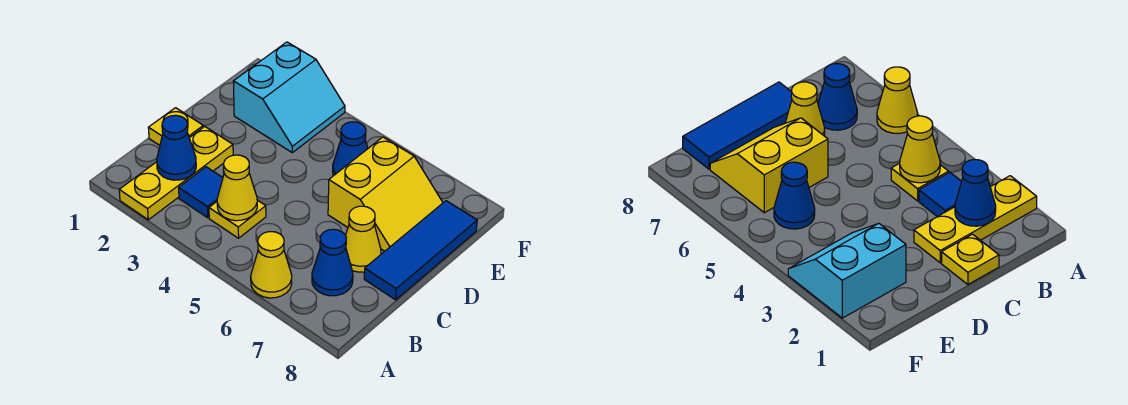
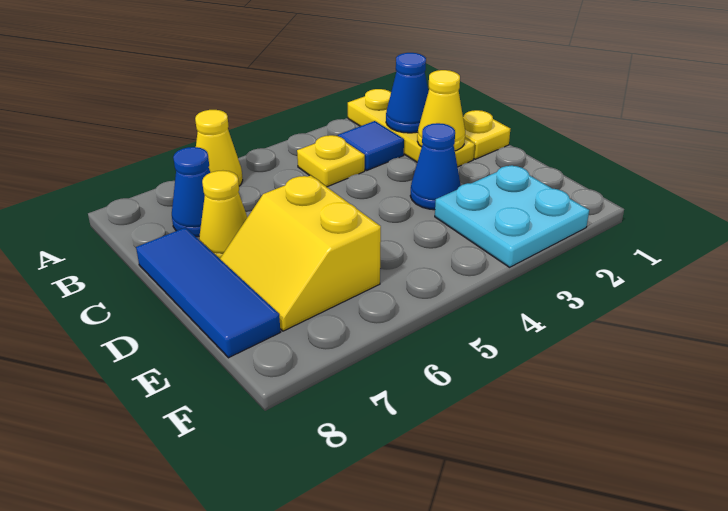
yellow cone B4 level 2 -> yellow cone C2 level 2
cyan slope E2:F3 level 1 top 2 -> cyan plate E2:F3 level 1
blue cone E5 level 1 -> blue cone D3 level 1

